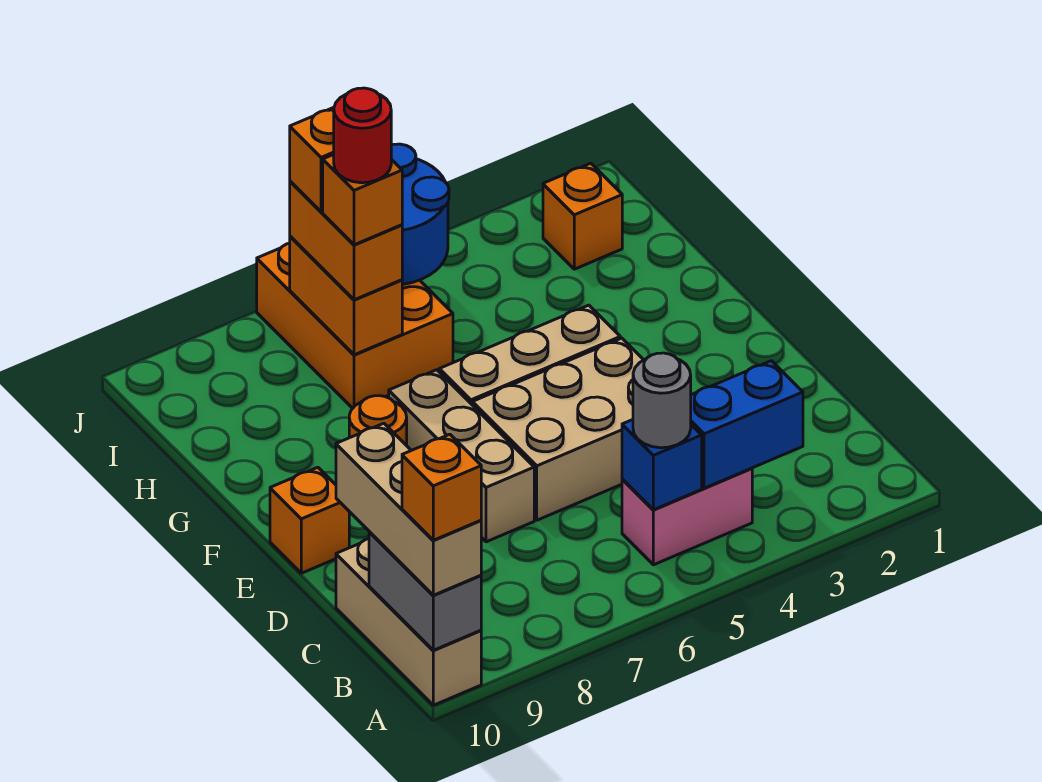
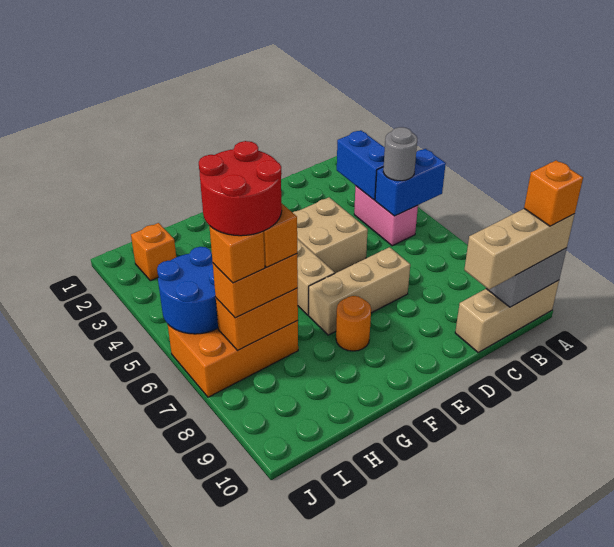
blue brick B5 level 2 -> blue brick A5:B5 level 2
tan brick D4:E6 level 1 -> tan brick D4:E5 level 1
orange brick E10 level 1 -> none
red round brick H7 level 5 -> red round brick H6:I7 level 5

